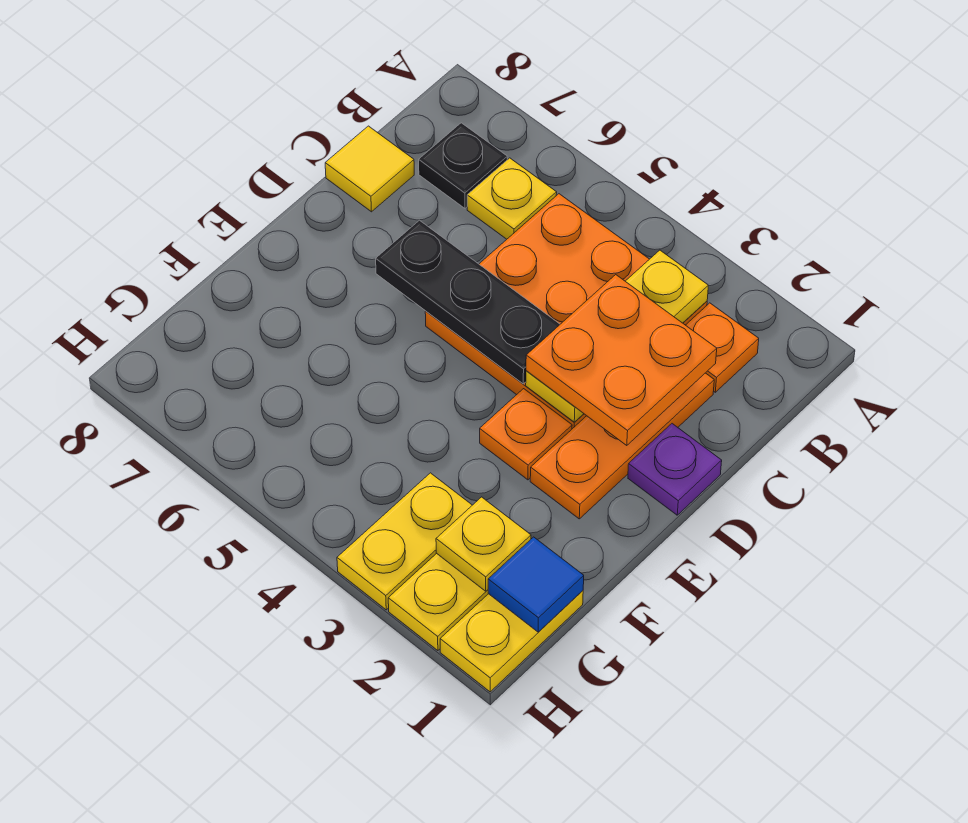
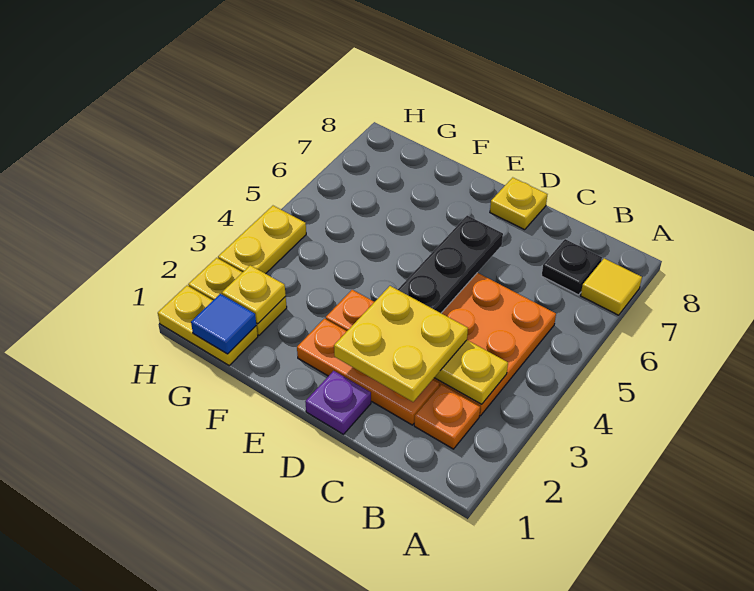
yellow plate B6 level 1 -> yellow plate D8 level 1
orange plate C2:D3 level 3 -> yellow plate C2:D3 level 3
yellow tile C8 level 1 -> yellow tile A7 level 1
yellow plate G3:H3 level 1 -> yellow plate H3:H4 level 1

